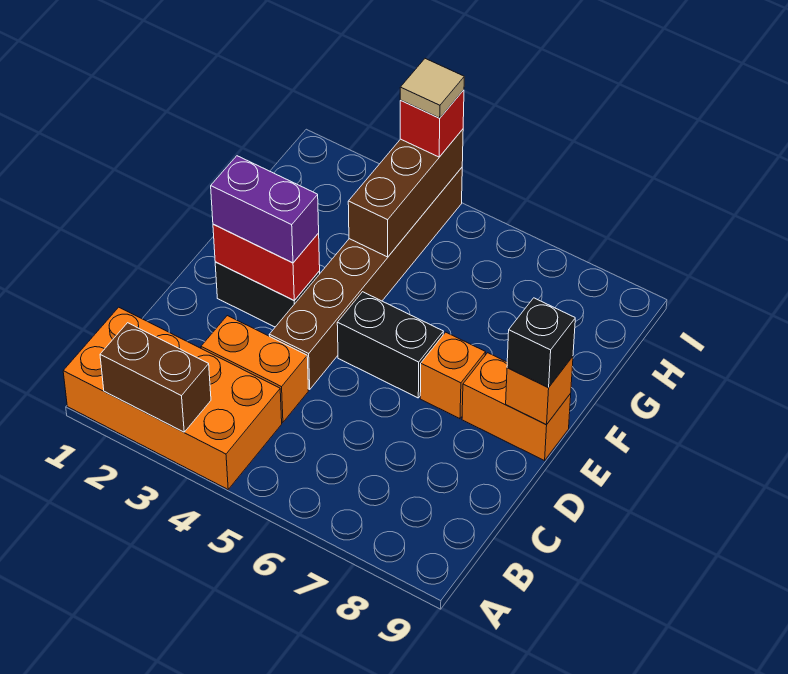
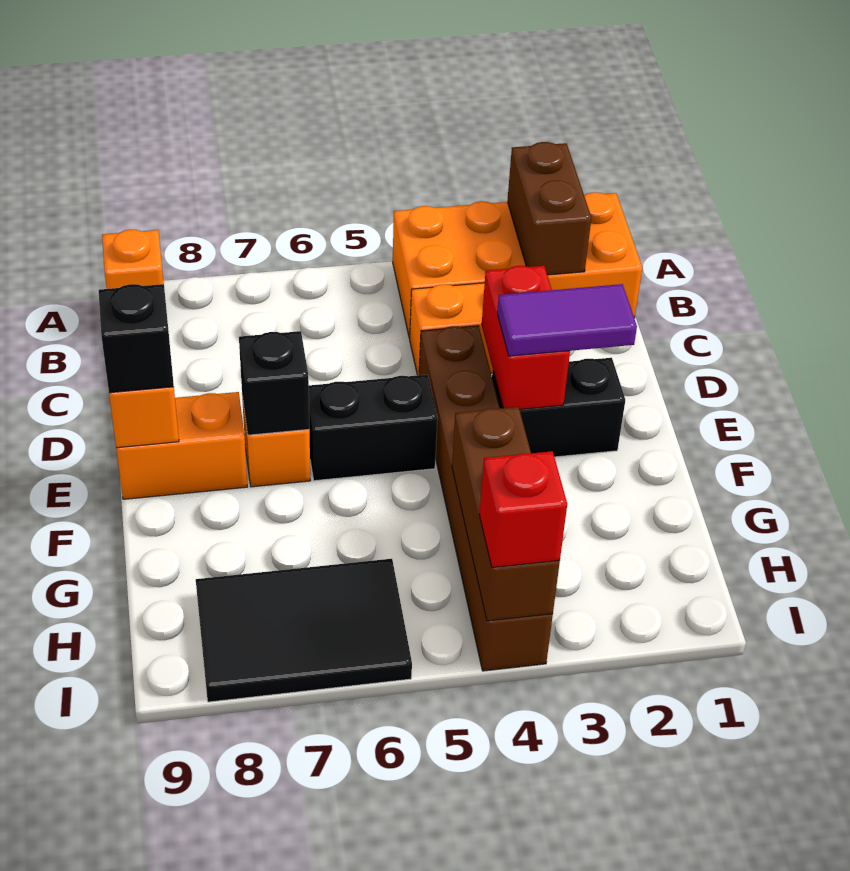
brown brick A2:A3 level 2 -> brown brick A2:B2 level 2
none -> orange brick A9 level 1
red brick E2:E3 level 2 -> red brick D3:E3 level 2
purple brick E2:E3 level 3 -> purple tile E2:E3 level 3
none -> black brick E7 level 2
none -> black tile H6:I8 level 1
tan tile I4 level 4 -> none

